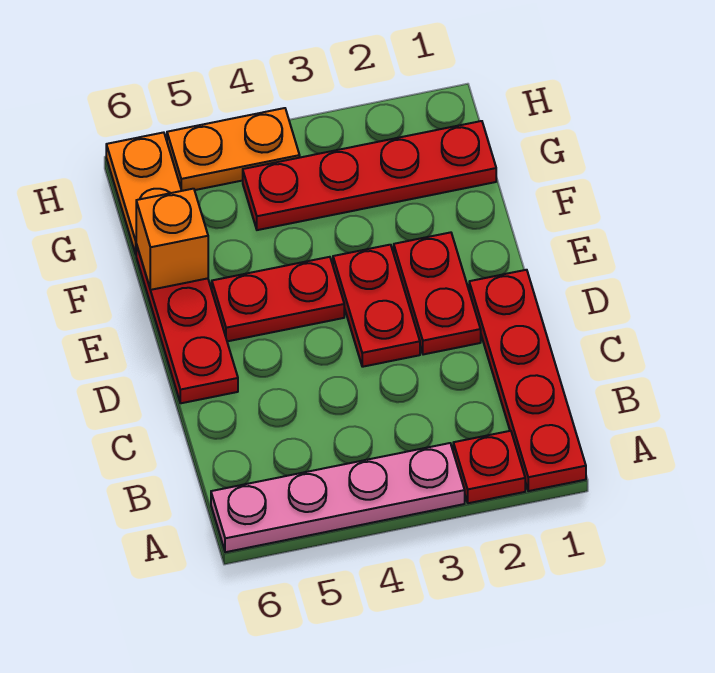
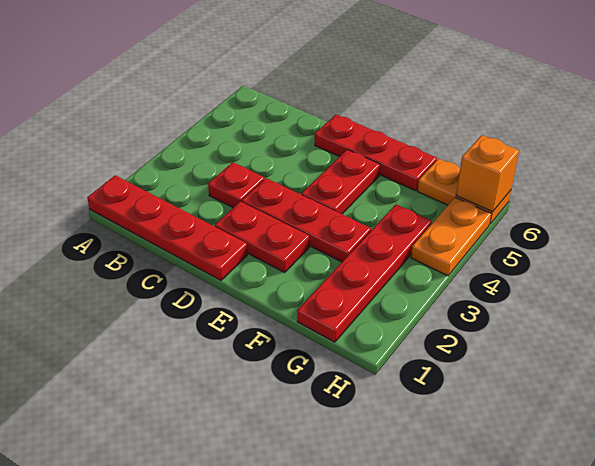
red plate A2 level 1 -> red plate C3 level 1
pink plate A3:A6 level 1 -> none
red plate D3:E3 level 1 -> red plate D3:F3 level 1
orange brick F6 level 2 -> orange brick H6 level 2

